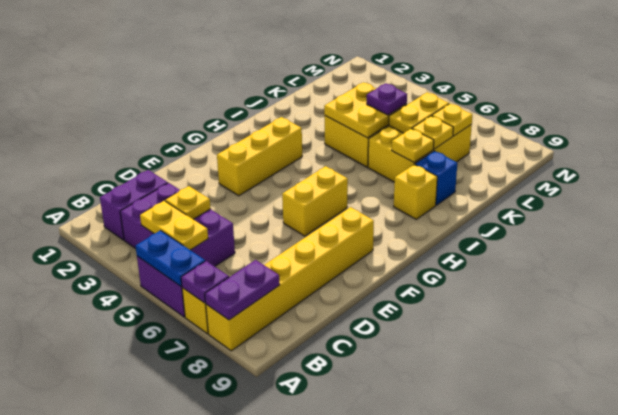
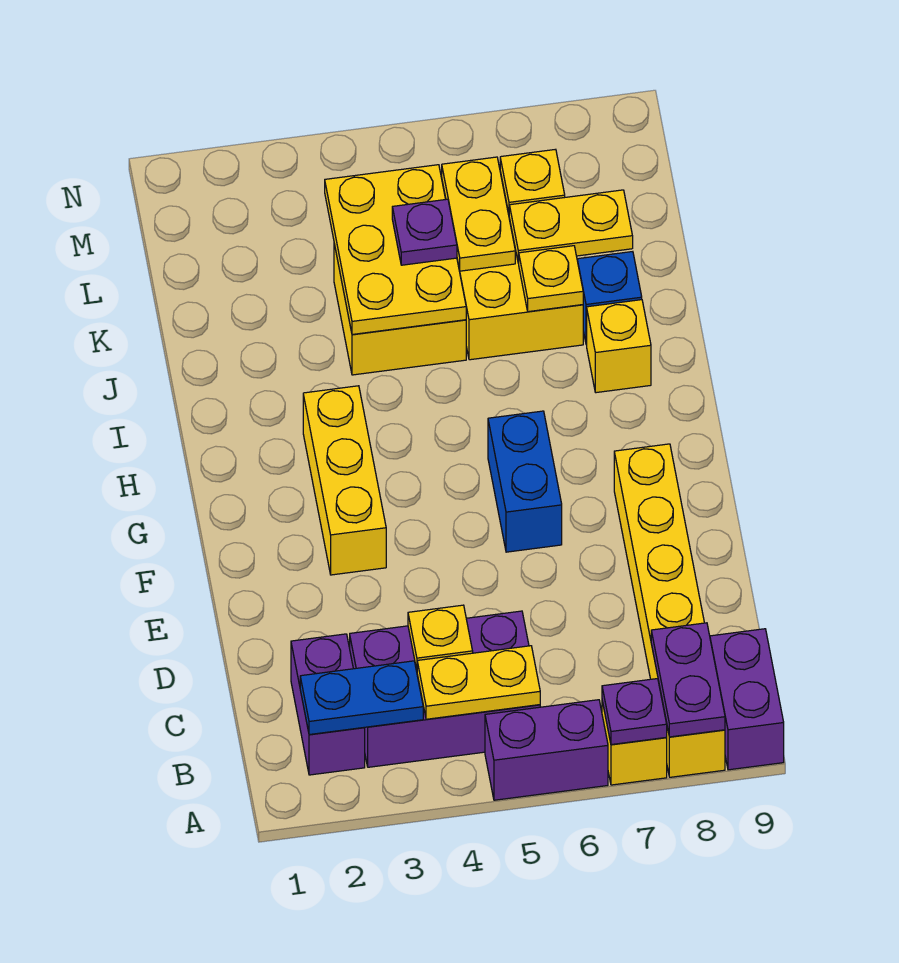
blue plate A5:A6 level 2 -> blue plate B2:B3 level 2
none -> purple brick A9:B9 level 1
yellow brick F6:G6 level 1 -> blue brick F6:G6 level 1
yellow plate J4:K5 level 2 -> yellow plate J4:L5 level 2
yellow plate K7 level 2 -> yellow plate K7:K8 level 2

